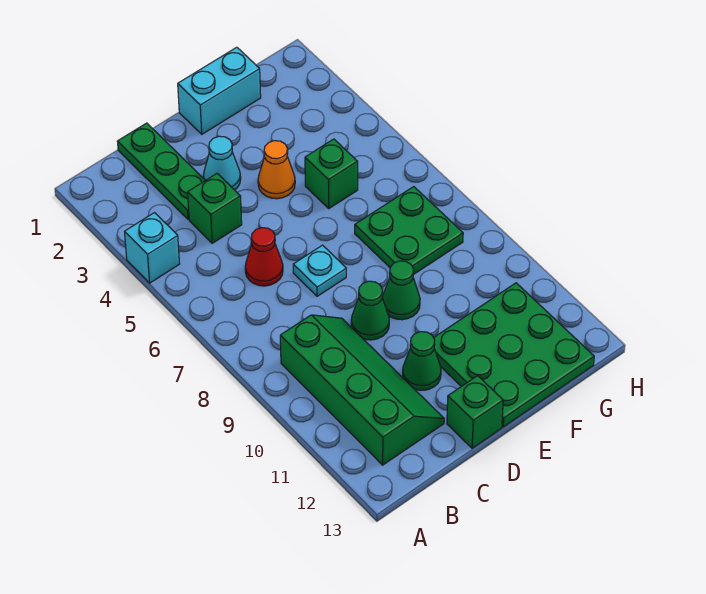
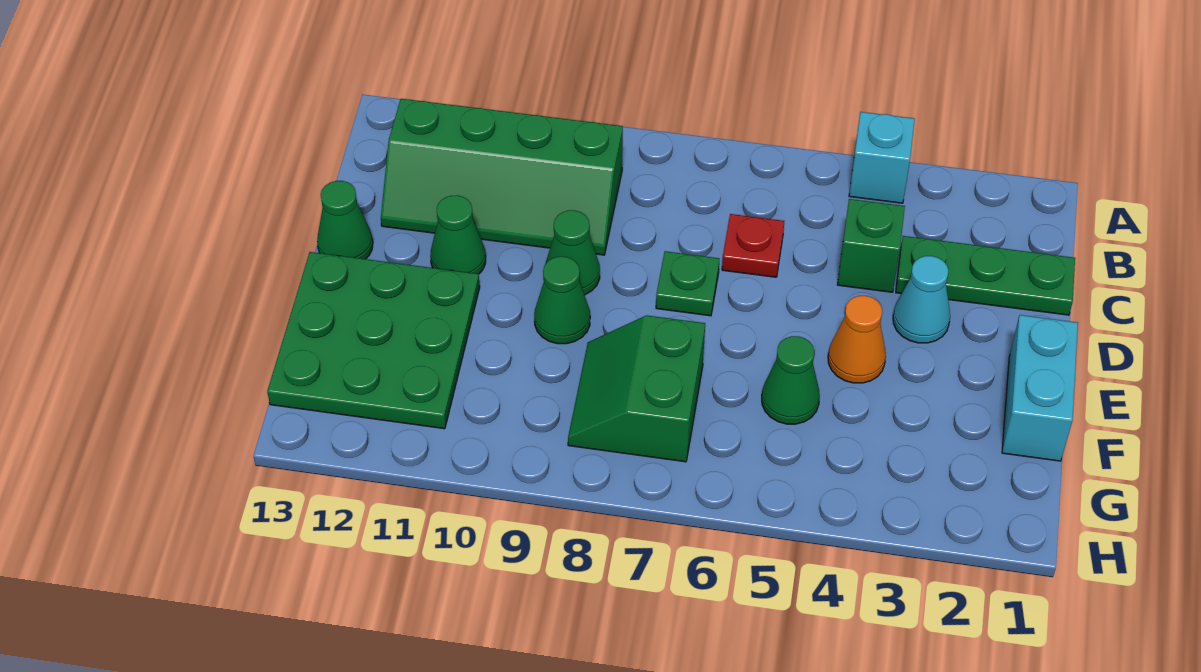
red cone C6 level 1 -> red plate C6 level 1
cyan plate D7 level 1 -> green plate D7 level 1
green brick D13 level 1 -> green cone D13 level 1
green brick F5 level 1 -> green cone F5 level 1
green plate F7:G8 level 1 -> green slope F7:G8 level 1 top 7

